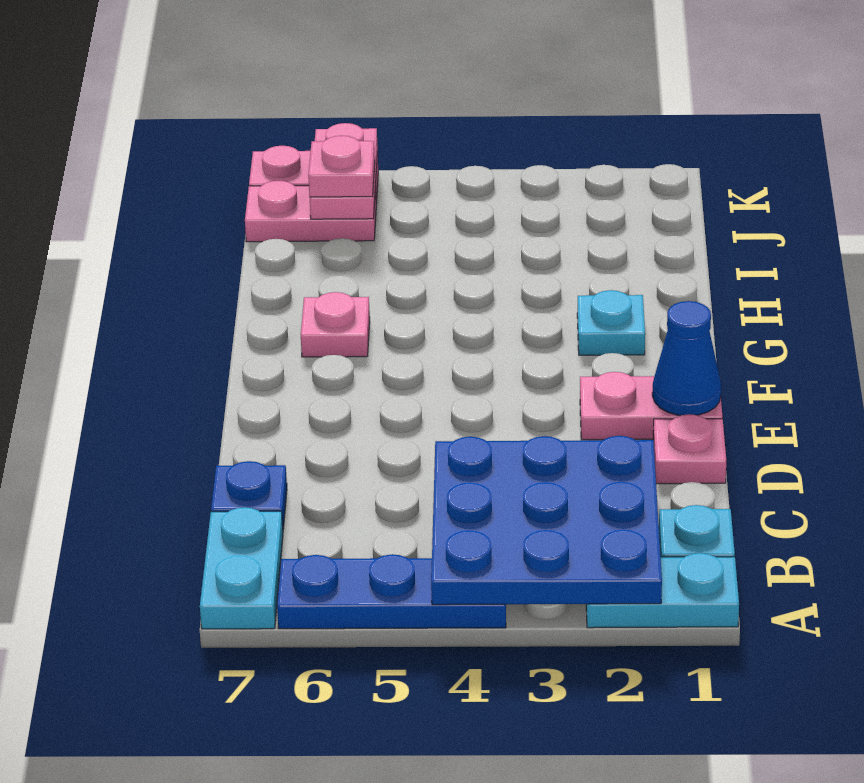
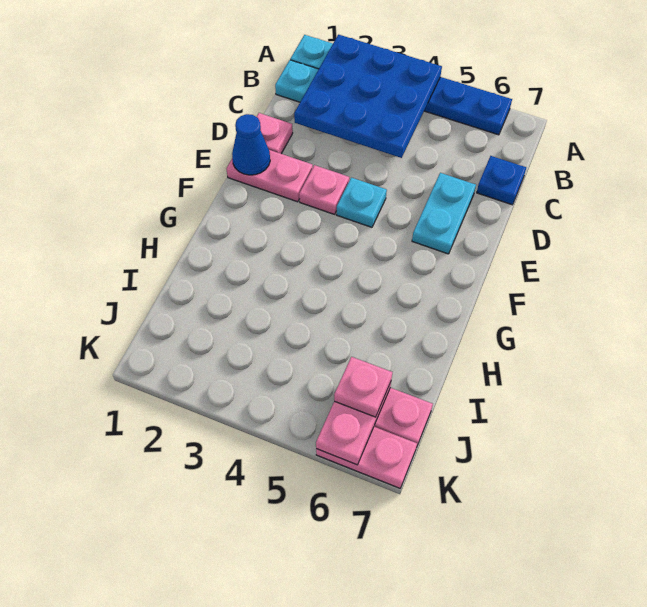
cyan plate A7:B7 level 1 -> cyan plate D6:E6 level 1
cyan plate G2 level 1 -> cyan plate E4 level 1
pink plate G6 level 1 -> pink plate E3 level 1

